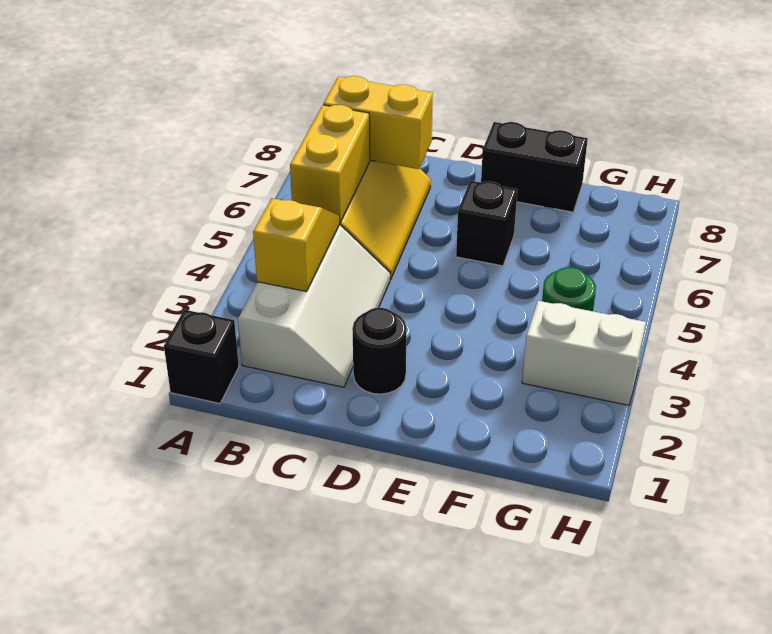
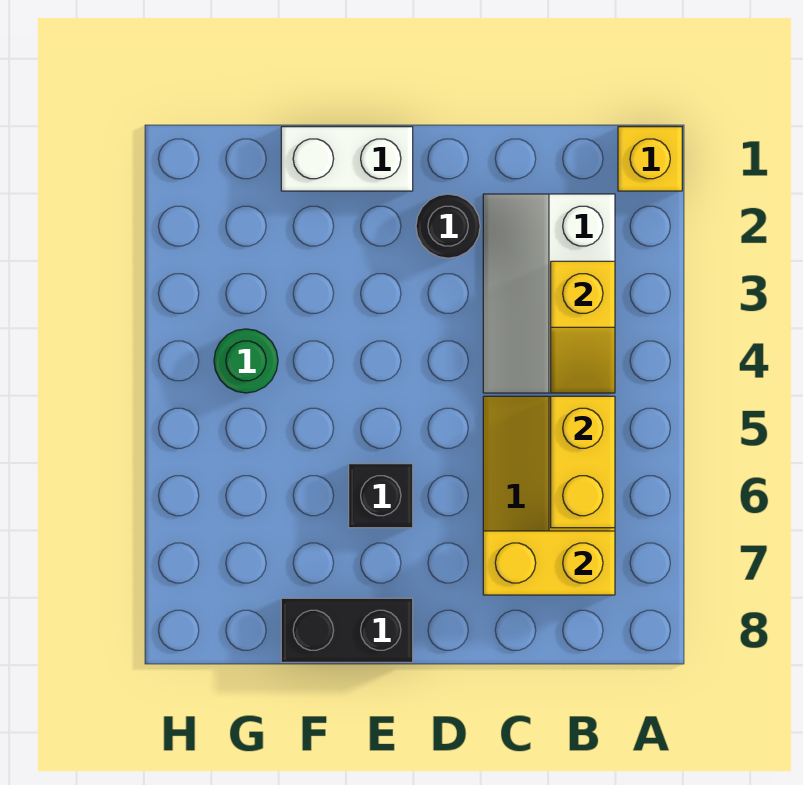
black brick A1 level 1 -> yellow brick A1 level 1
white brick G3:H3 level 1 -> white brick E1:F1 level 1

